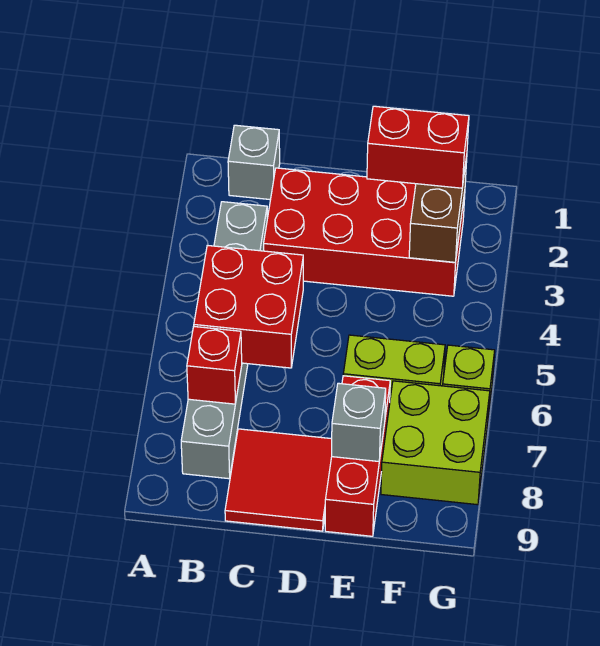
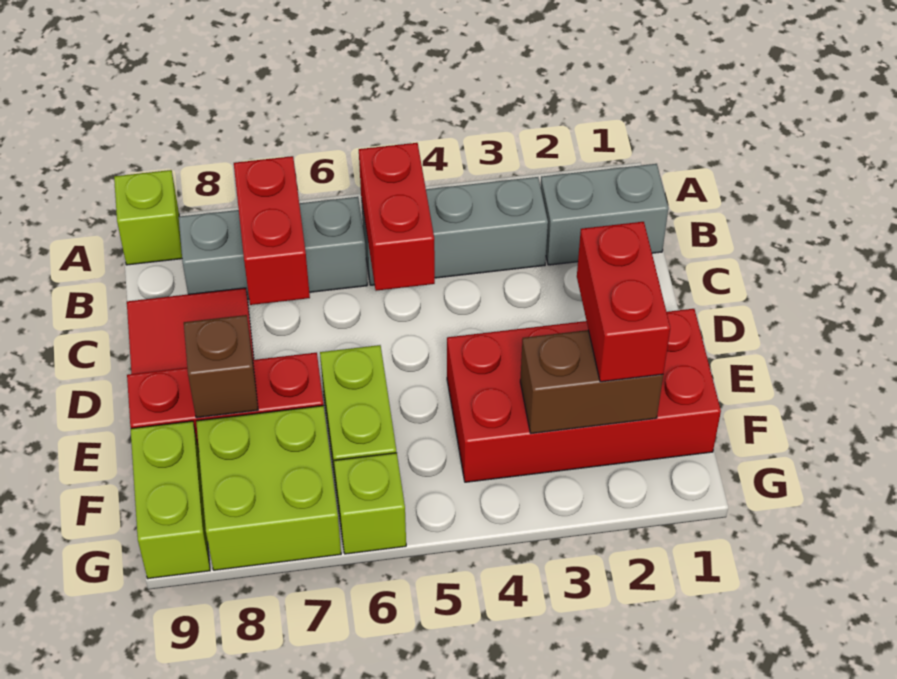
none -> lime brick A9 level 1
grey brick B1 level 1 -> grey brick B1:B2 level 1
red brick B5:C6 level 2 -> red brick B5:C5 level 2
red brick B7 level 2 -> red brick B7:C7 level 2
red brick C2:F3 level 1 -> red brick E1:F4 level 1
grey brick E8 level 2 -> brown brick E8 level 2
none -> lime brick F9:G9 level 1

